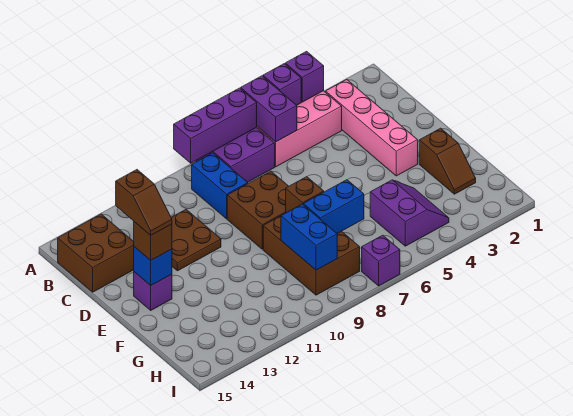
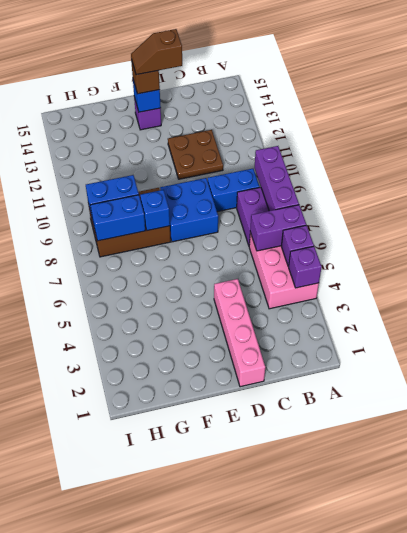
pink brick B3:E3 level 1 -> pink brick D1:D4 level 1
brown brick B14:C15 level 1 -> none
brown brick D8:E9 level 1 -> blue brick D8:E9 level 1
brown slope F2:G2 level 1 top F -> none
brown brick F8 level 2 -> blue brick F8 level 2
purple slope G4:H5 level 1 top 5 -> none
blue brick G7:G8 level 2 -> blue brick G8:H8 level 2
purple brick I7 level 1 -> none

